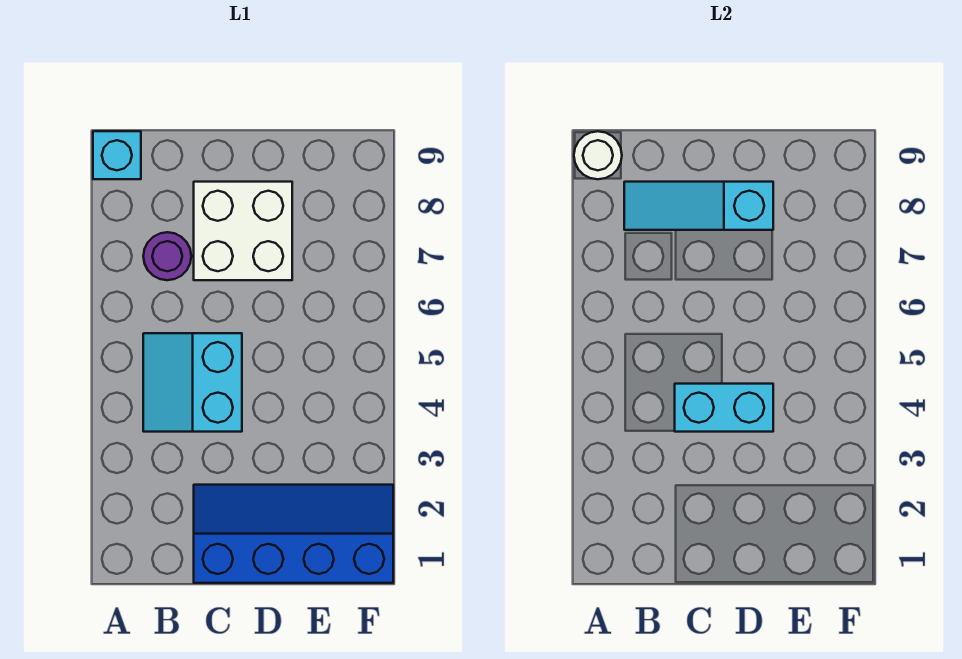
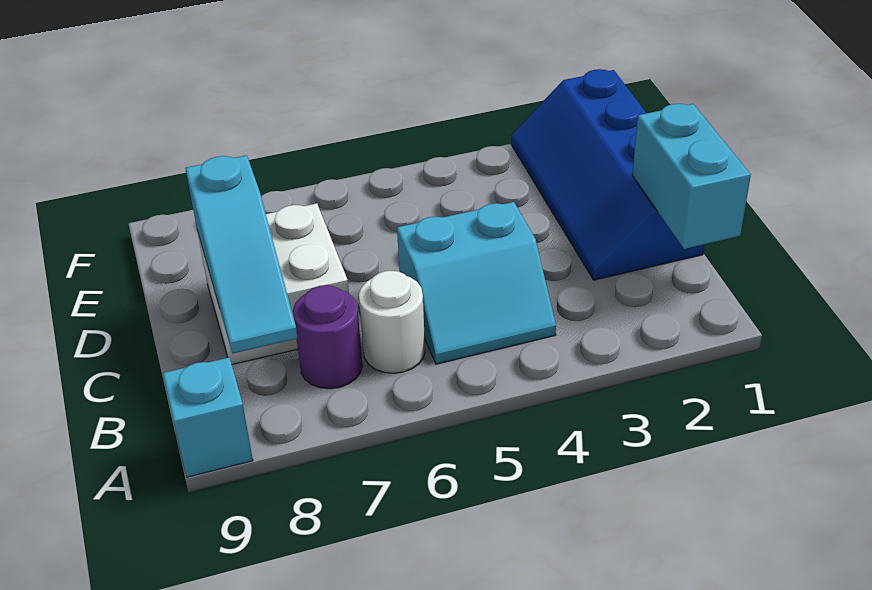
white round brick A9 level 2 -> white round brick B6 level 1
cyan brick C4:D4 level 2 -> cyan brick B1:C1 level 2

